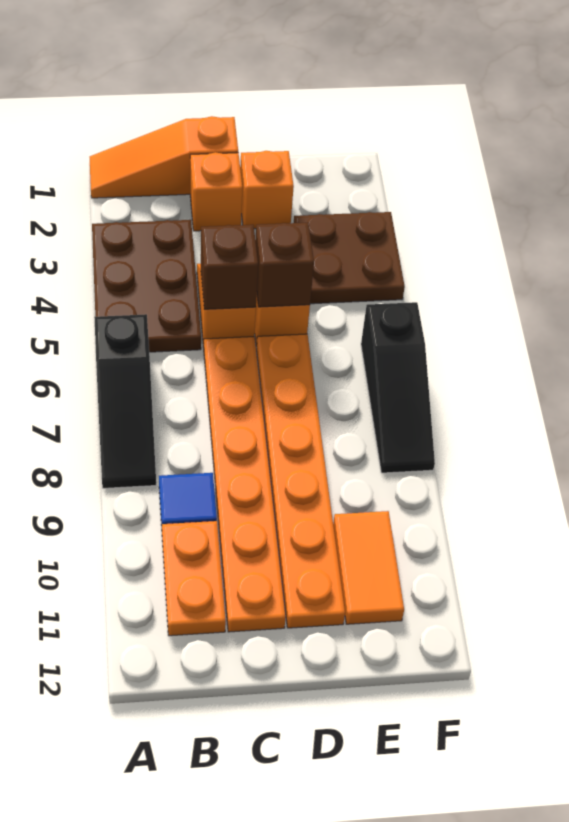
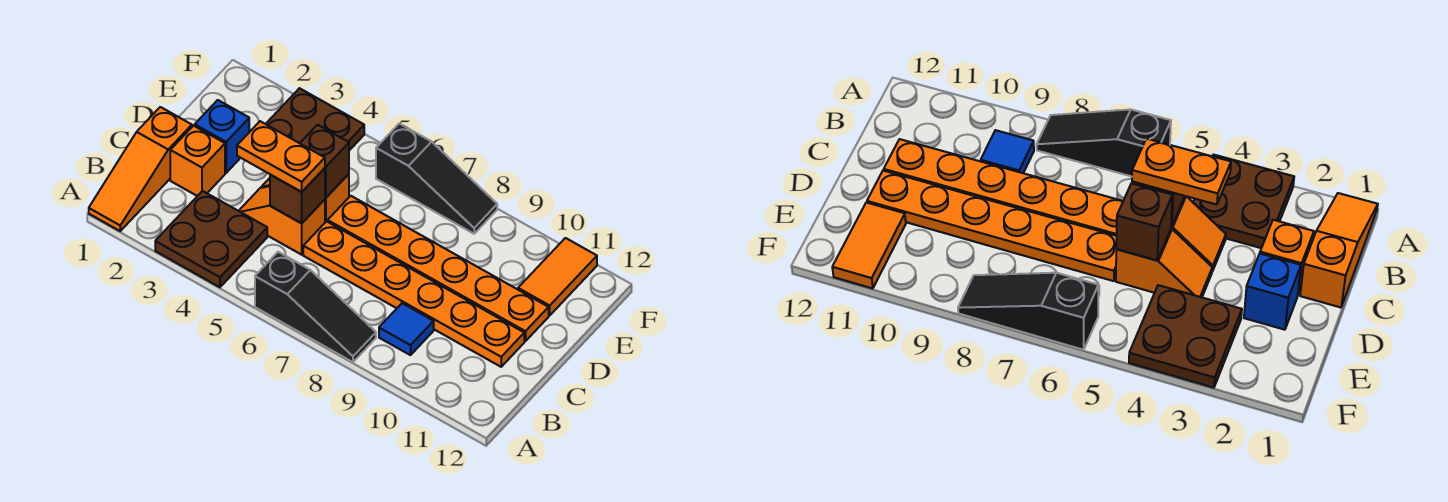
brown plate A3:B5 level 1 -> brown plate A3:B4 level 1
orange plate B10:B11 level 1 -> orange plate C4:C5 level 3
orange brick D2 level 1 -> blue brick D2 level 1
orange tile E10:E11 level 1 -> orange tile E11:F11 level 1

